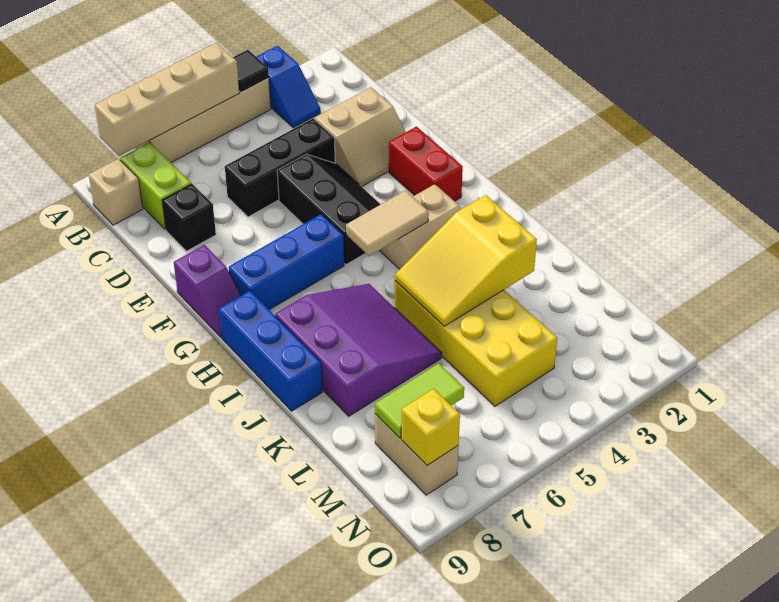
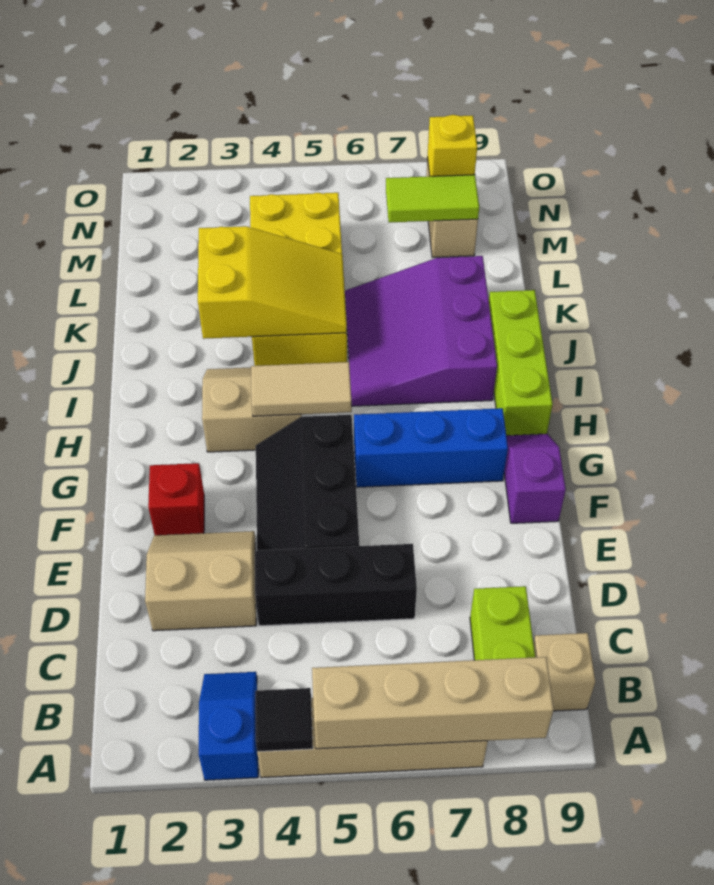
black brick D8 level 1 -> none
red brick F2:G2 level 1 -> red brick F2 level 1
blue brick H9:J9 level 1 -> lime brick H9:J9 level 1

